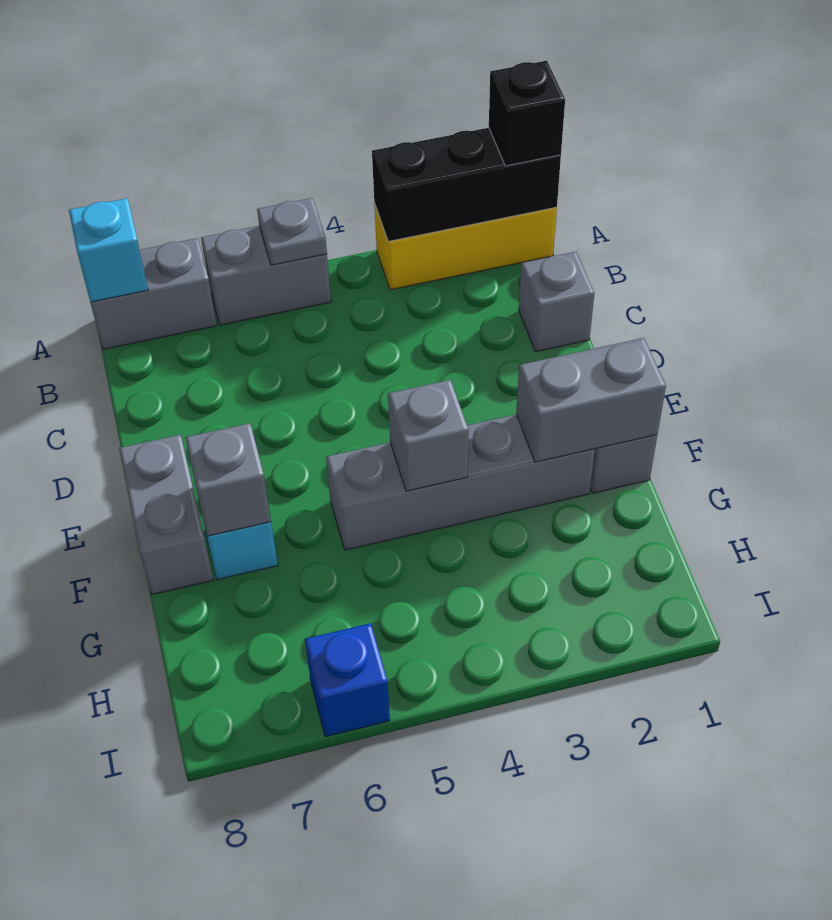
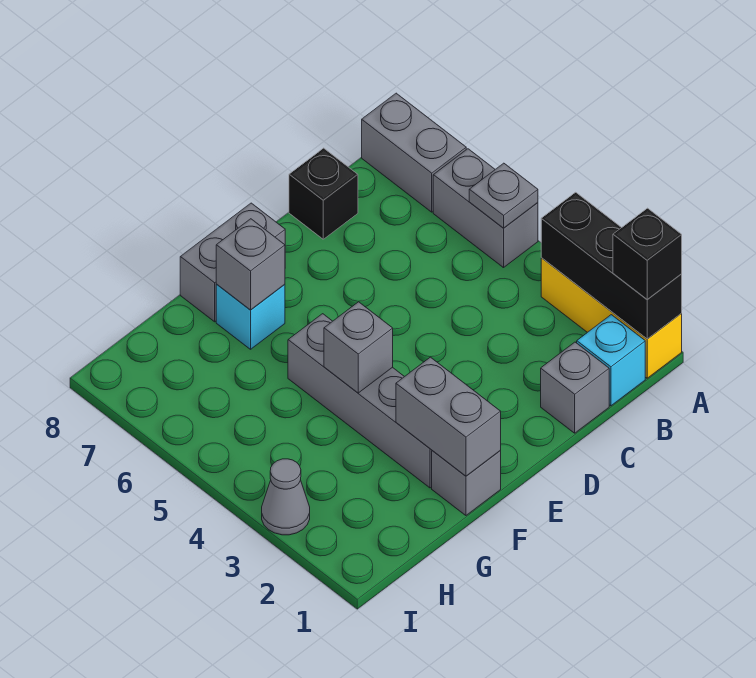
cyan brick A8 level 2 -> cyan brick B1 level 1
none -> black brick C8 level 1
none -> grey cone I3 level 1
blue brick I6 level 1 -> none

